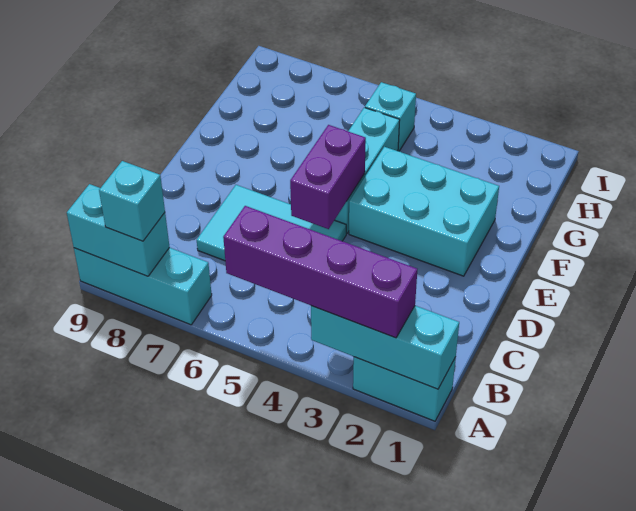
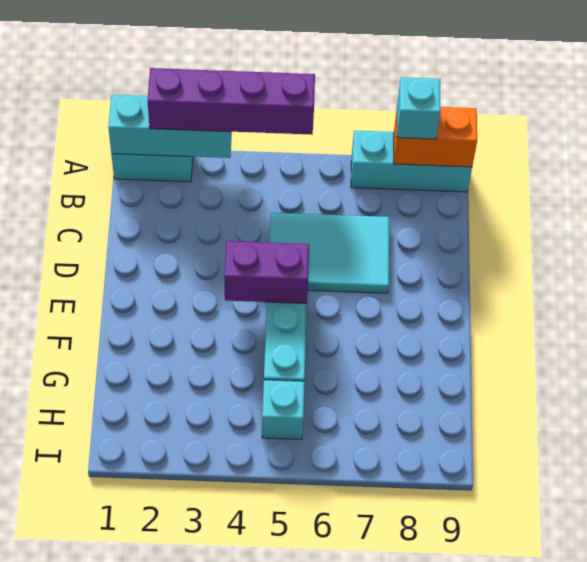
cyan brick A8:A9 level 2 -> orange brick A8:A9 level 2
purple brick D5:E5 level 2 -> purple brick E4:E5 level 2
cyan brick E2:F4 level 1 -> none

